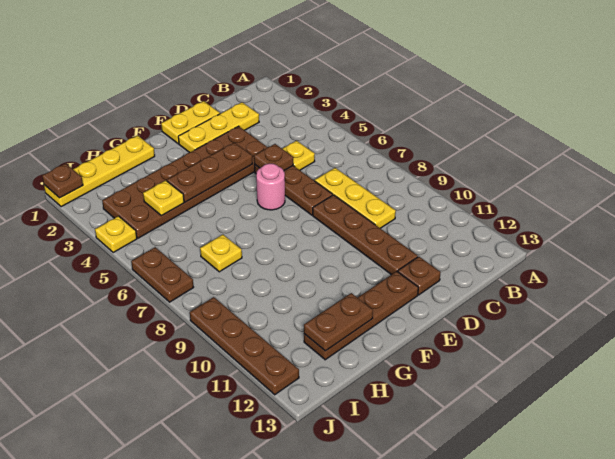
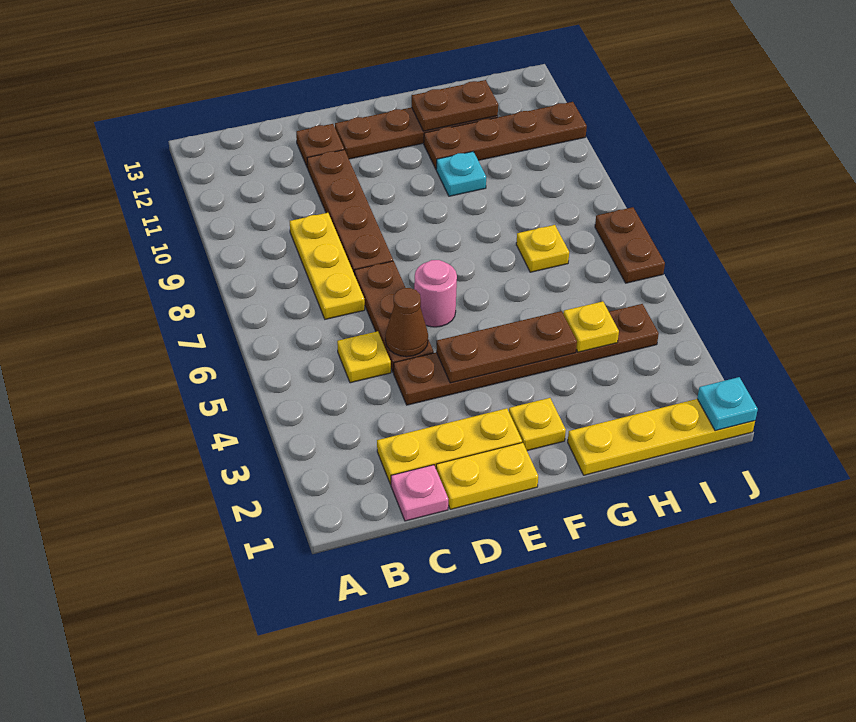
none -> pink plate C1 level 1
brown plate D3:I4 level 1 -> brown plate D4:I4 level 1
brown plate D5 level 2 -> brown cone D5 level 2
none -> cyan plate G10 level 1
brown plate J1 level 2 -> cyan plate J1 level 2
yellow plate J4 level 1 -> yellow plate F2 level 1
brown plate J9:J12 level 1 -> brown plate G11:J11 level 1

